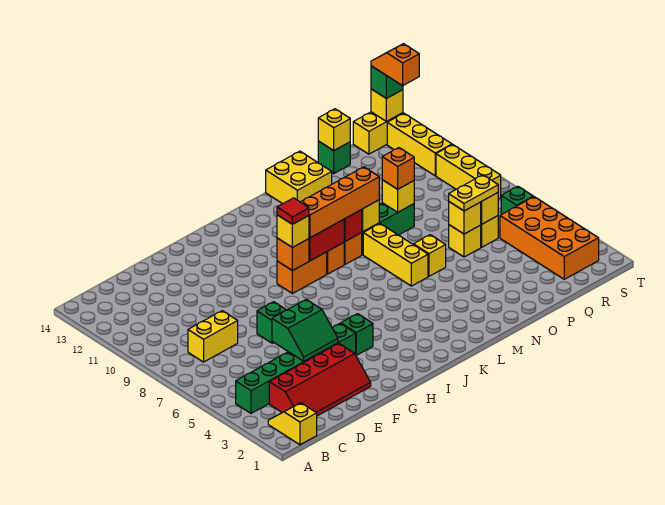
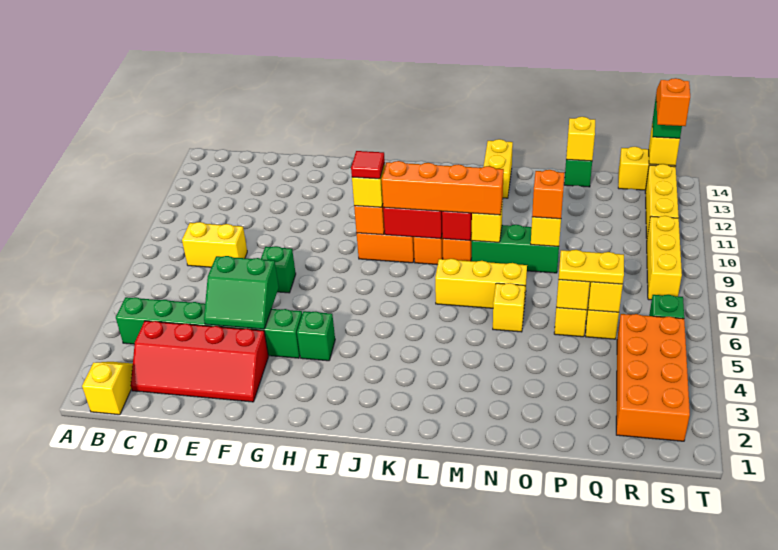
yellow brick M6:M8 level 1 -> yellow brick L7:N7 level 1
yellow brick M13:N14 level 1 -> yellow brick M13:M14 level 1

